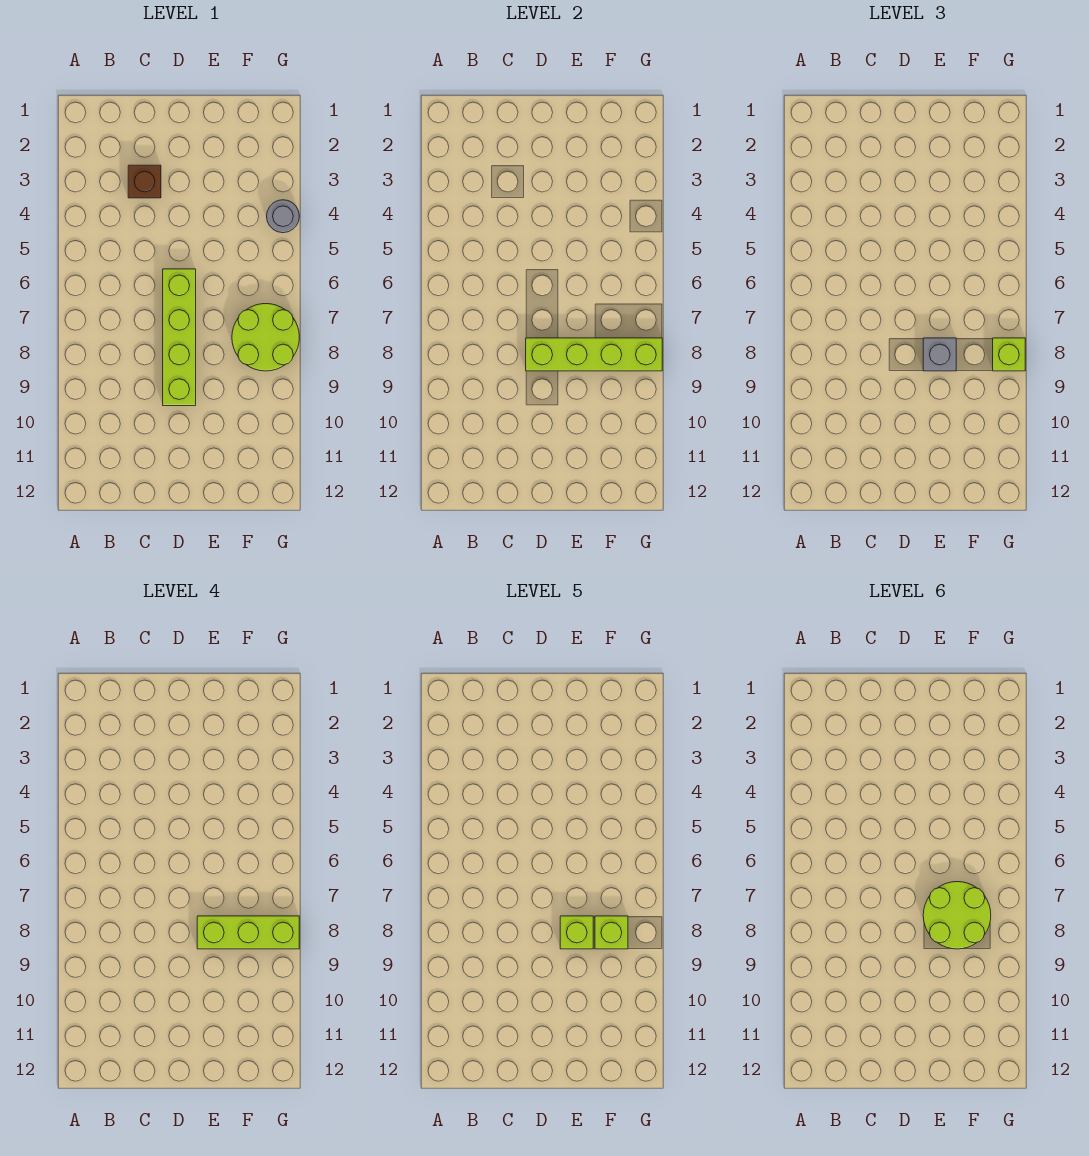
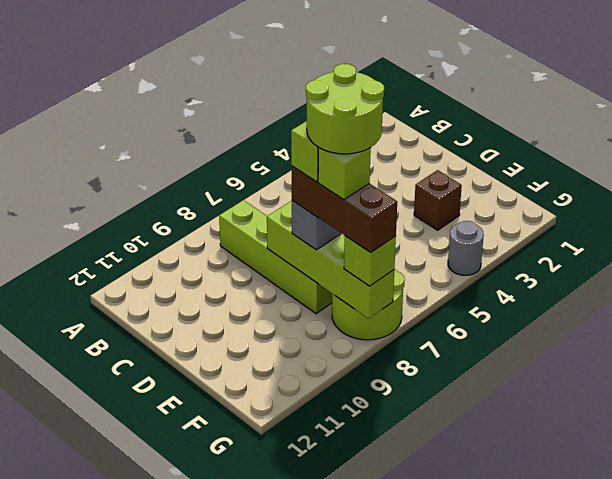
brown brick C3 level 1 -> brown brick E3 level 1
lime brick D6:D9 level 1 -> lime brick B8:E8 level 1
lime brick E8:G8 level 4 -> brown brick E8:G8 level 4

